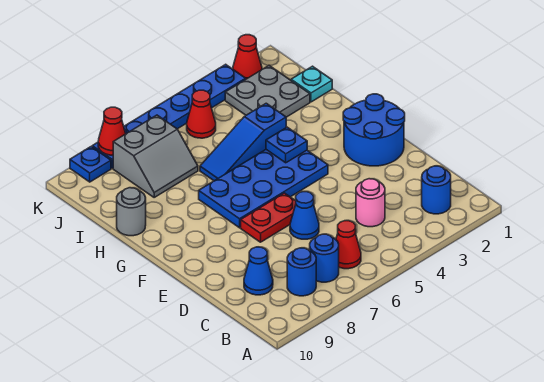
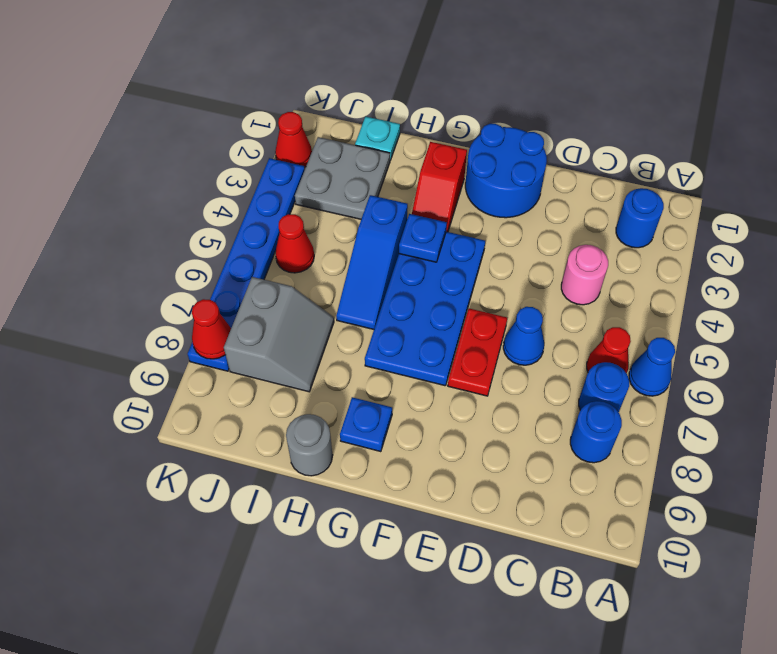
blue cone C9 level 1 -> blue cone A6 level 1
none -> red slope G2:G3 level 1 top 2
blue plate K9 level 1 -> blue plate G9 level 1

